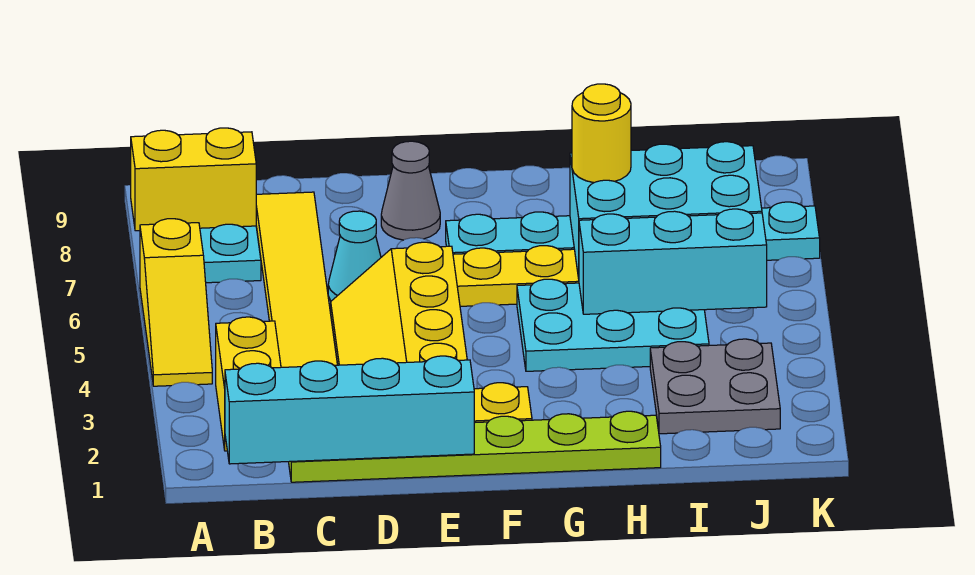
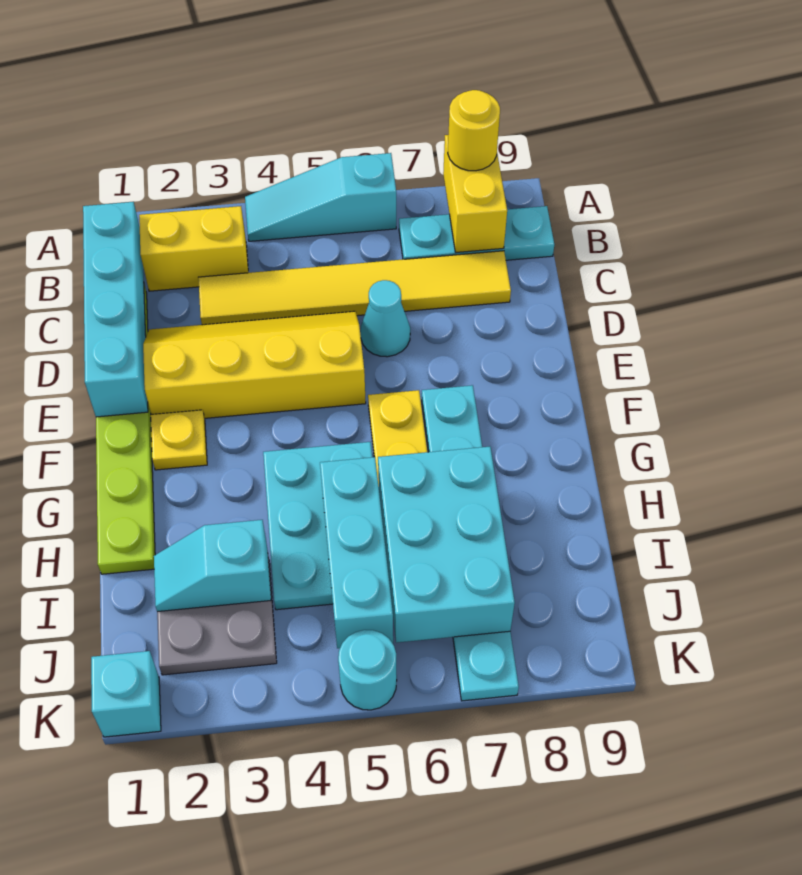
yellow slope A4:A6 level 1 top 6 -> cyan slope A4:A6 level 1 top 6
grey cone E8 level 1 -> none
yellow round brick H7 level 3 -> yellow round brick A8 level 3
none -> cyan slope I2:I3 level 2 top 3
none -> cyan brick K1 level 1
none -> cyan round brick K5 level 1

